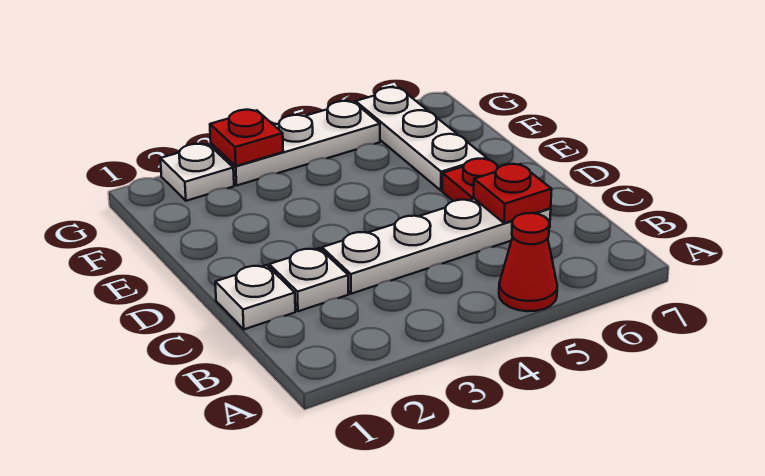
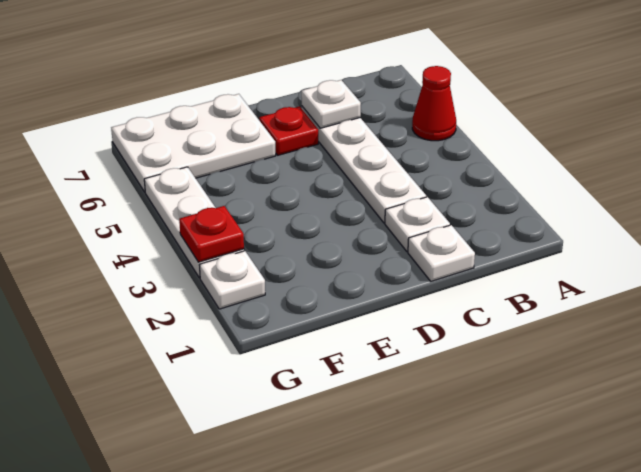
red plate C6 level 2 -> white plate C6 level 2
white plate E6:G6 level 1 -> white plate E6:G7 level 1

